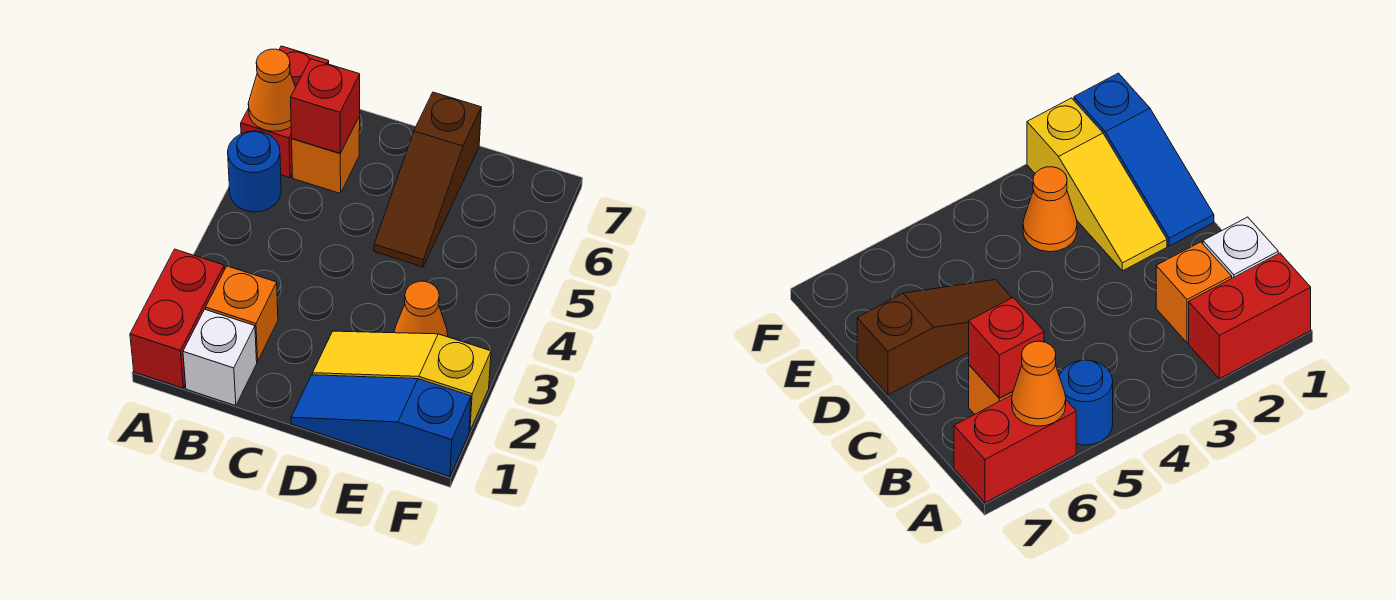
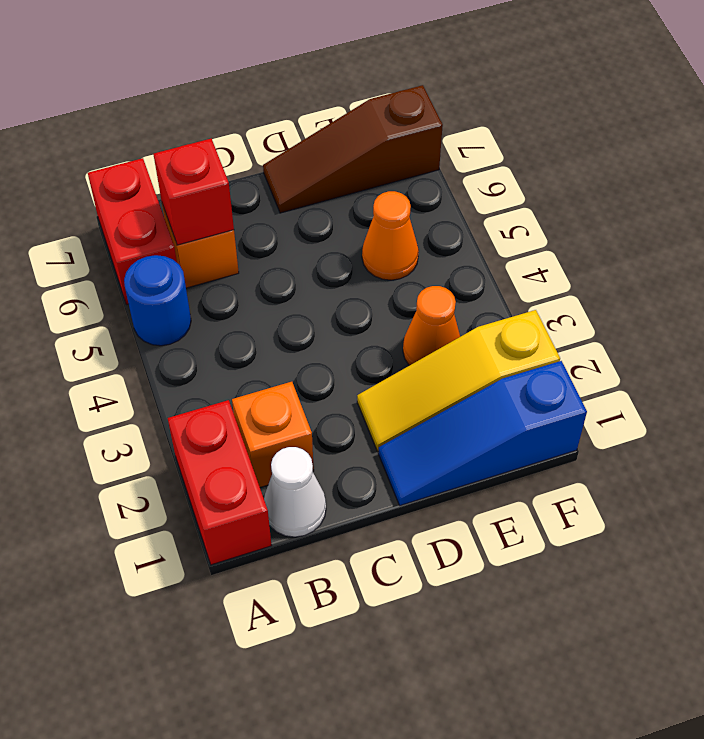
orange cone A6 level 2 -> orange cone E5 level 1
white brick B1 level 1 -> white cone B1 level 1
brown slope D5:D7 level 1 top 7 -> brown slope D7:F7 level 1 top F

